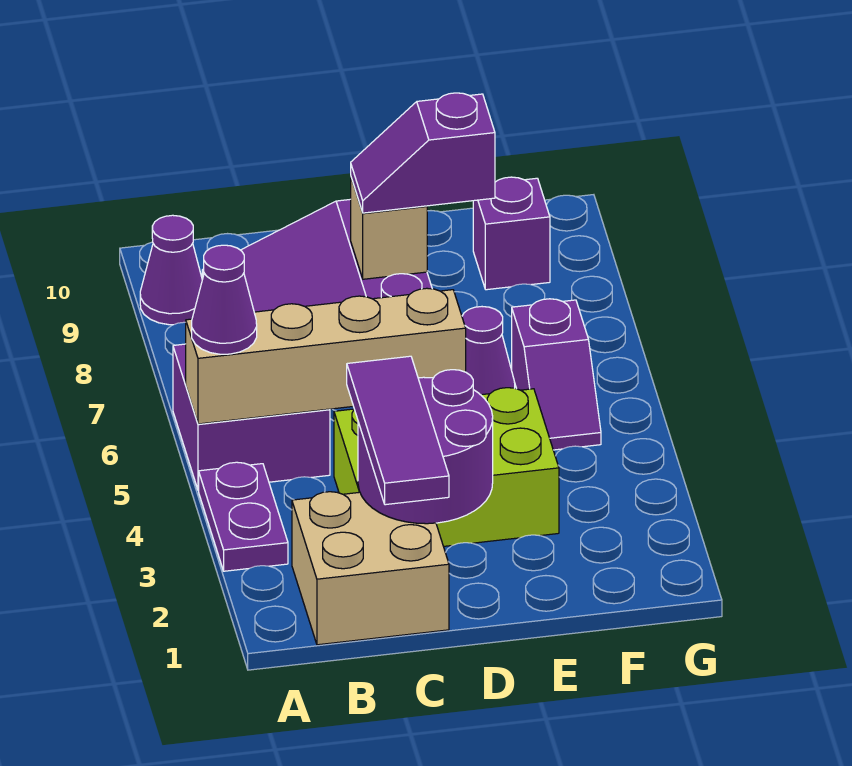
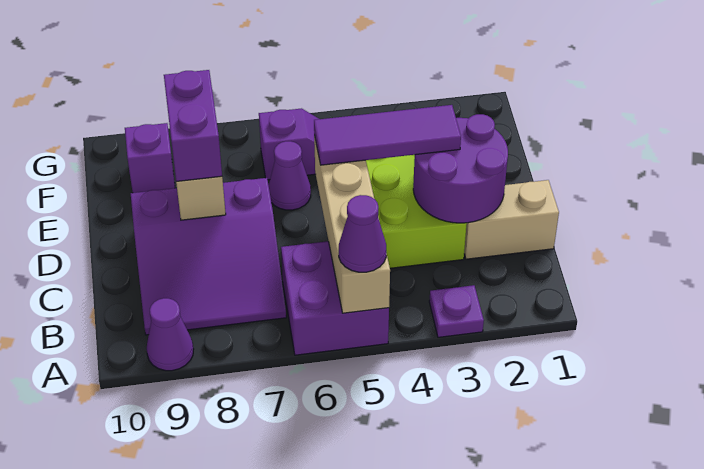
purple plate A3:A4 level 1 -> purple plate A3 level 1
tan brick B1:C2 level 1 -> tan brick C1:C2 level 1
purple tile C1:C3 level 3 -> purple tile D3:D5 level 3
purple slope D8:E8 level 3 top E -> purple brick D8:E8 level 3

